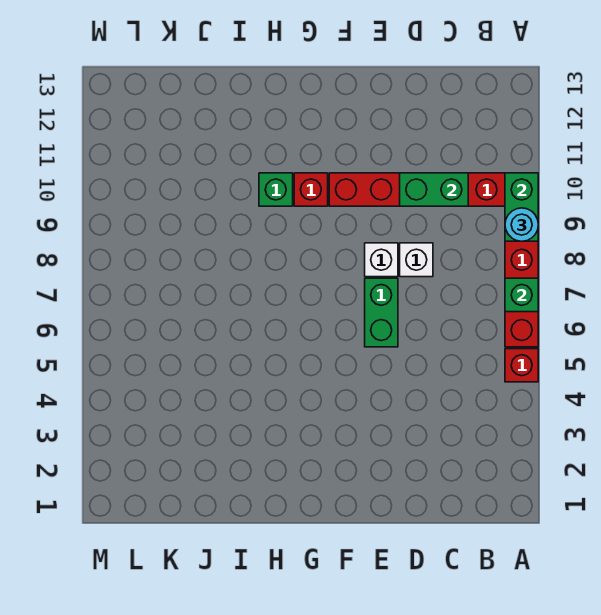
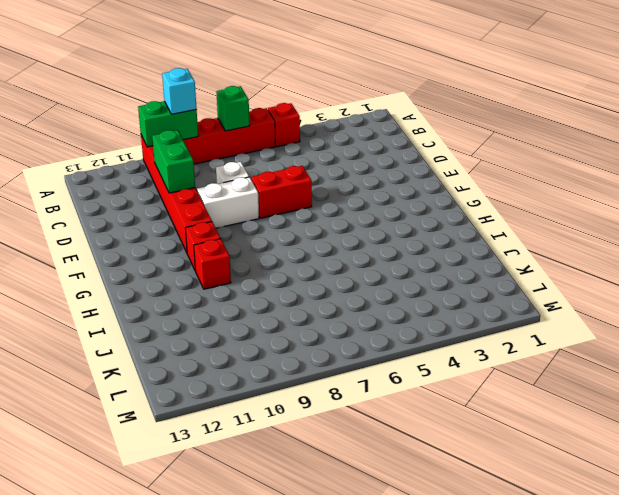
cyan round brick A9 level 3 -> cyan brick A9 level 3
green brick E6:E7 level 1 -> red brick E6:E7 level 1
white brick E8 level 1 -> white brick E8:E9 level 1
green brick H10 level 1 -> red brick H10 level 1

